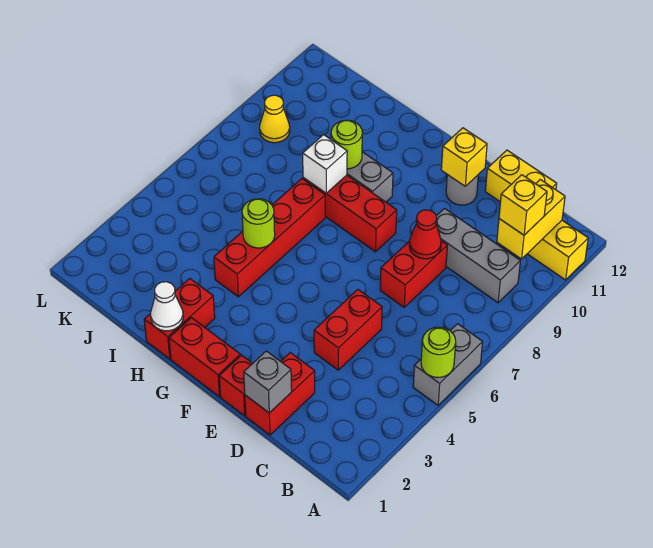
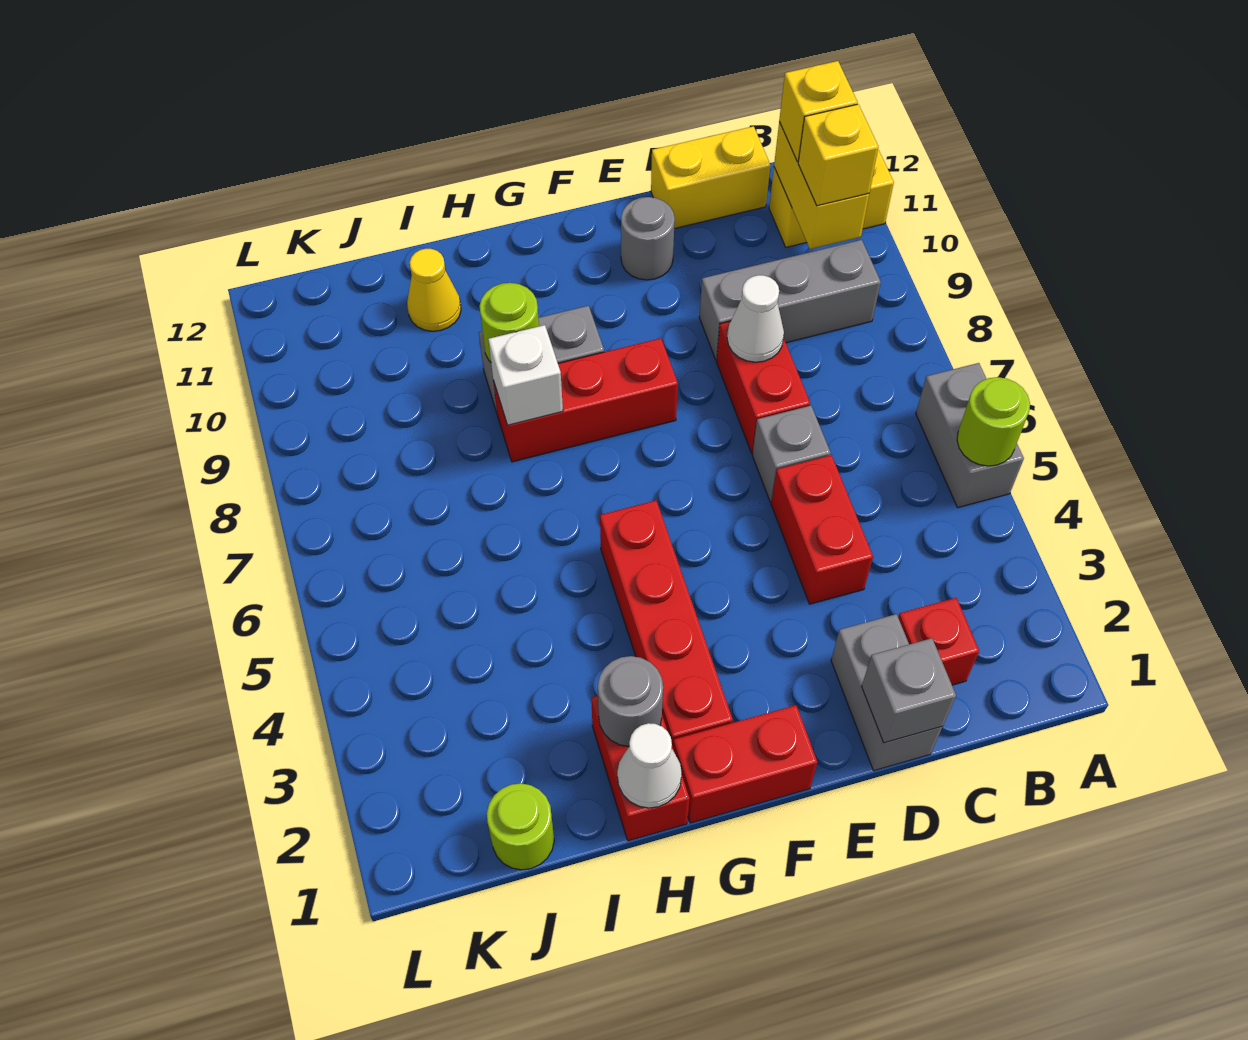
red brick D1:D2 level 1 -> grey brick D1:D2 level 1
none -> grey brick D6 level 1
red cone D8 level 2 -> white cone D8 level 2
red brick E1 level 1 -> red brick C2 level 1
yellow brick E11 level 2 -> yellow brick B11 level 3
none -> grey round brick H2 level 2
red brick H4:H7 level 1 -> red brick G2:G5 level 1
lime round brick H5 level 2 -> lime round brick J1 level 1
yellow cone K9 level 1 -> yellow cone I11 level 1

